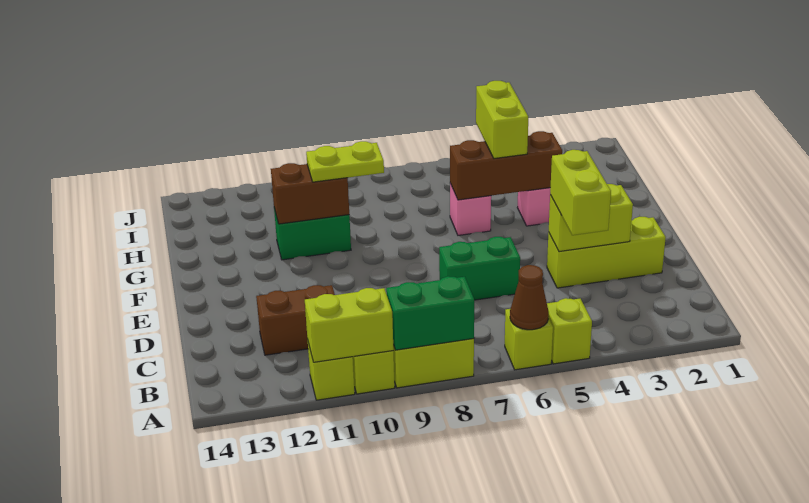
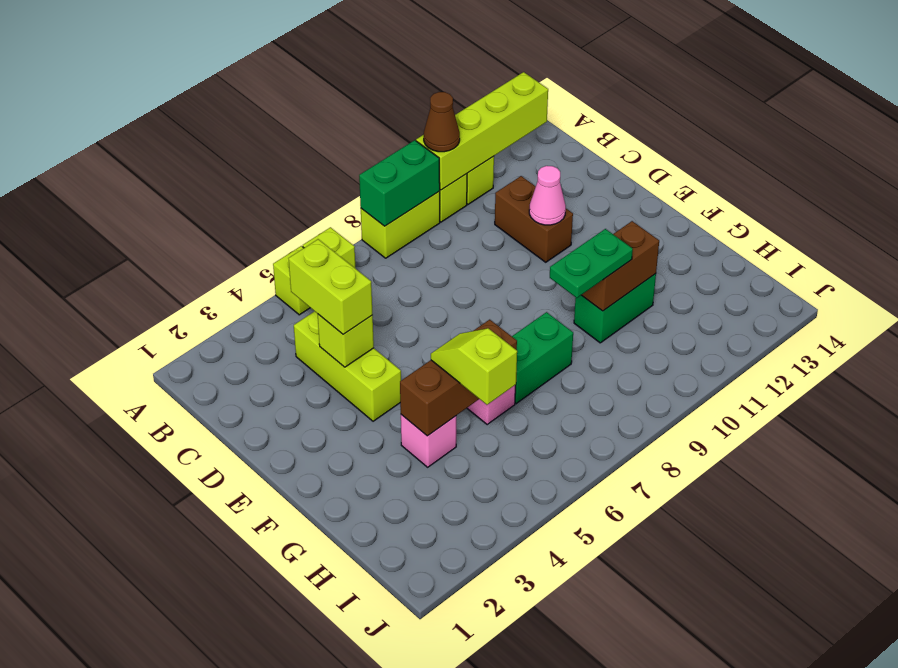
brown cone A6 level 2 -> brown cone A10 level 3
lime brick A10:A11 level 2 -> lime brick A10:A13 level 2
brown brick C11:C12 level 1 -> brown brick C11:D11 level 1
lime brick D2:D4 level 1 -> lime brick C4:E4 level 1
lime brick D3:D4 level 2 -> lime brick D4 level 2
green brick D6:D7 level 1 -> green brick G7:G8 level 1
none -> pink cone D11 level 2
lime brick G5:H5 level 3 -> lime slope G5:H5 level 3 top H
lime plate G9:G10 level 3 -> green plate G9:G10 level 3

